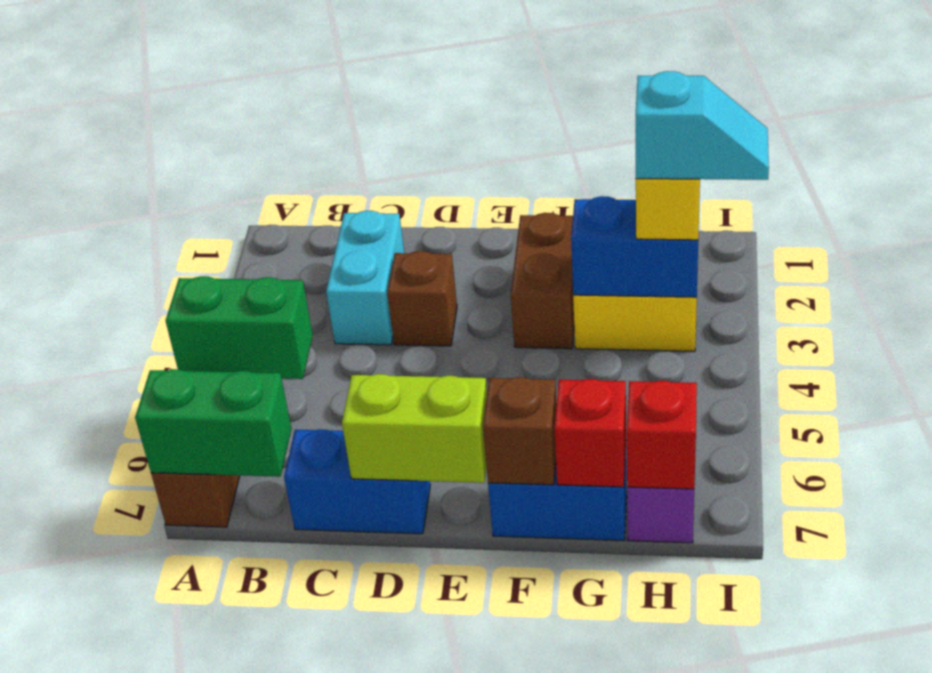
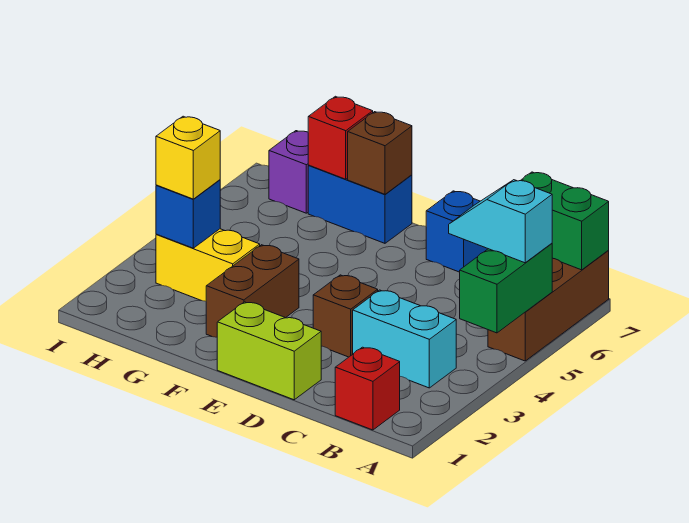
green brick A5:B5 level 2 -> green brick A4:A5 level 2
cyan brick C2:C3 level 1 -> cyan brick B3:C3 level 1
blue brick C7:D7 level 1 -> blue brick D7 level 1
lime brick D7:E7 level 2 -> lime brick D1:E1 level 1
blue brick G3:H3 level 2 -> blue brick H3 level 2
cyan slope H3:I3 level 4 top H -> cyan slope A5:B5 level 3 top A
red brick H7 level 2 -> red brick B1 level 1

